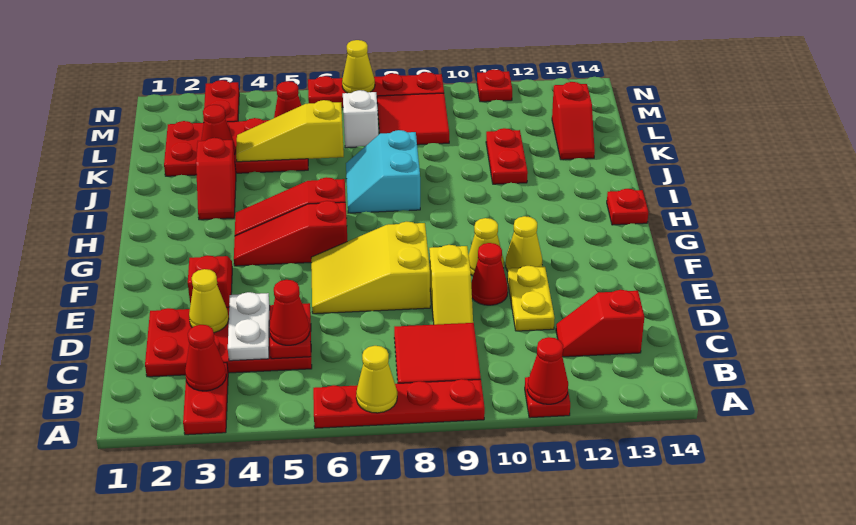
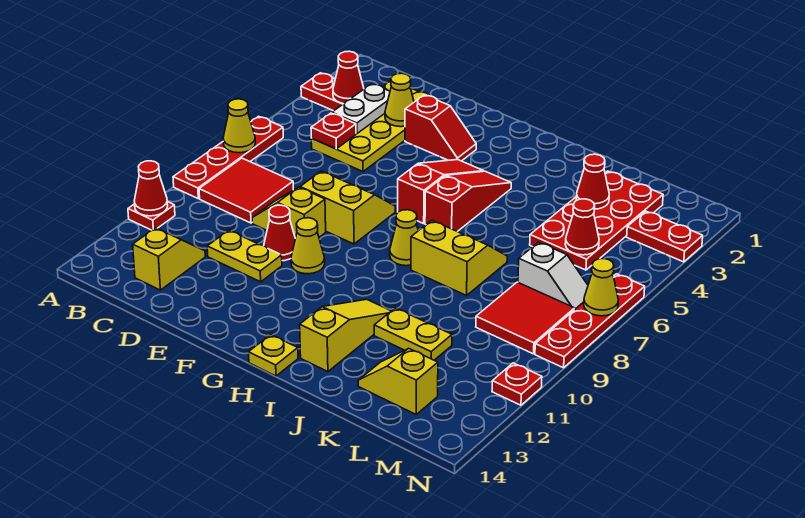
red plate C2:D5 level 1 -> yellow plate C2:D5 level 1
white plate C4:D4 level 2 -> white plate C3:C4 level 2
red cone C5 level 3 -> none
red slope C12:C13 level 1 top 13 -> yellow slope C12:C13 level 1 top 13
yellow slope E6:F8 level 1 top 8 -> yellow slope E7:F8 level 1 top 8
yellow cone F11 level 1 -> yellow cone H8 level 1
red plate H14 level 1 -> yellow plate H14 level 1
red slope I3:J3 level 1 top J -> none
cyan slope I7:J8 level 1 top 8 -> yellow slope I7:J8 level 1 top 8
red plate J11:K11 level 1 -> yellow plate J11:K11 level 1
yellow slope K4:K6 level 2 top 6 -> yellow slope I11:I13 level 1 top 13
red slope K13:L13 level 1 top L -> yellow slope K13:L13 level 1 top L

